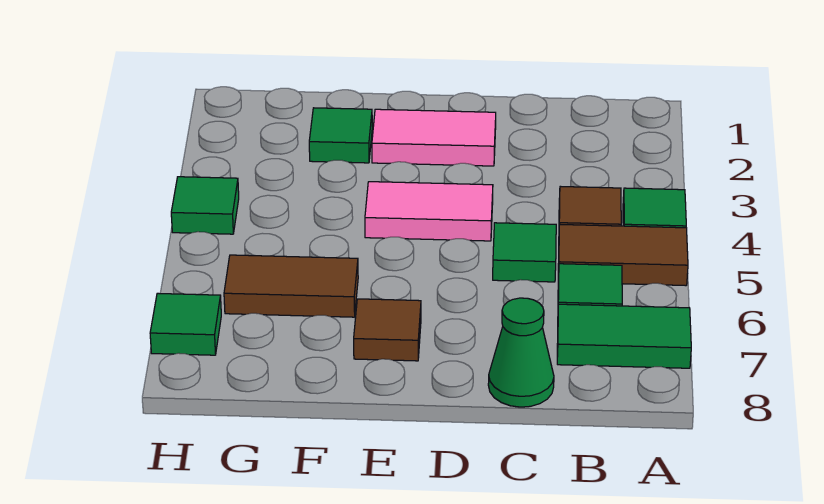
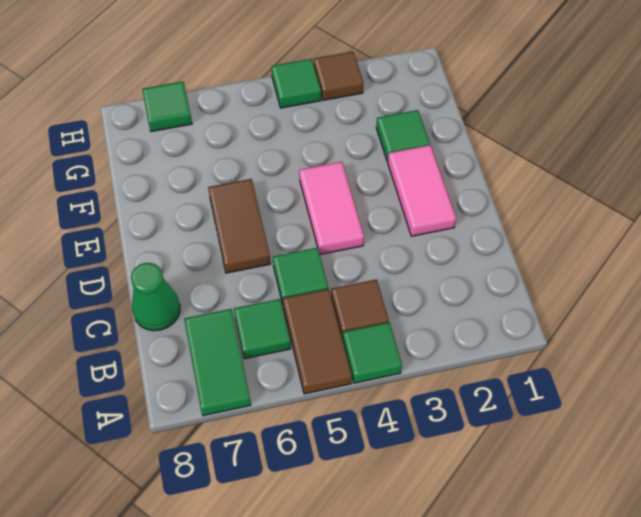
brown tile E7 level 1 -> brown tile H3 level 1
brown tile F6:G6 level 1 -> brown tile D6:E6 level 1

